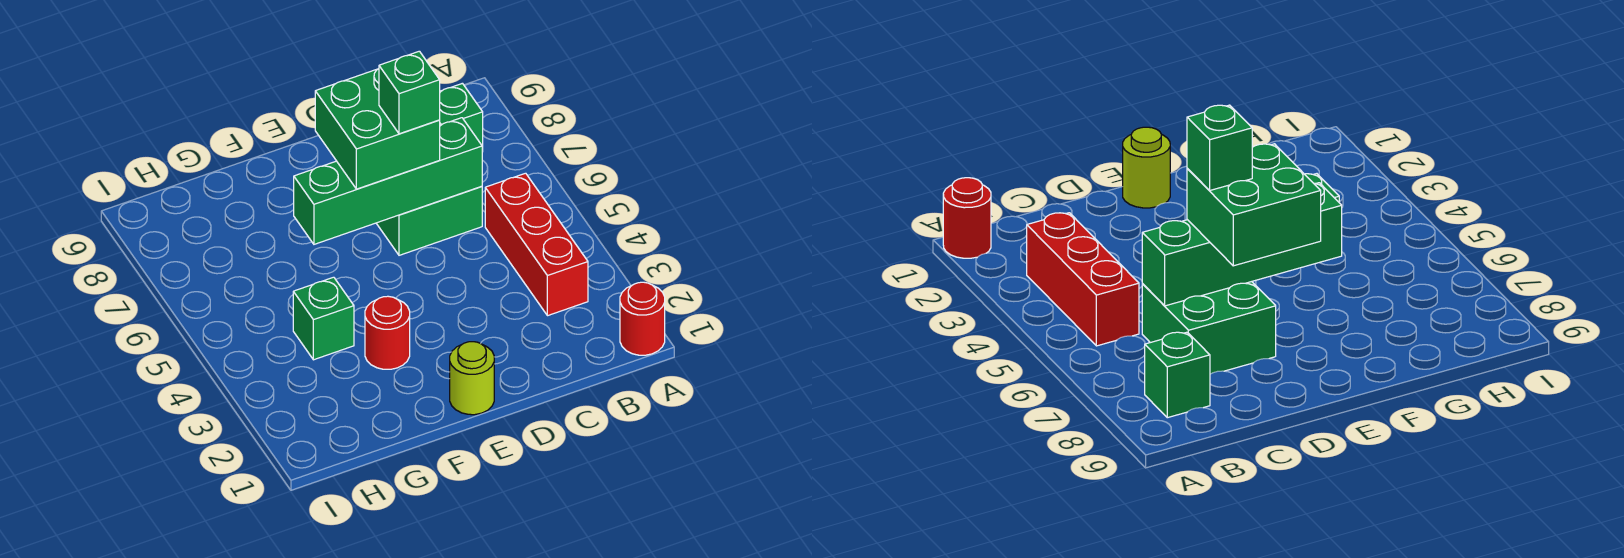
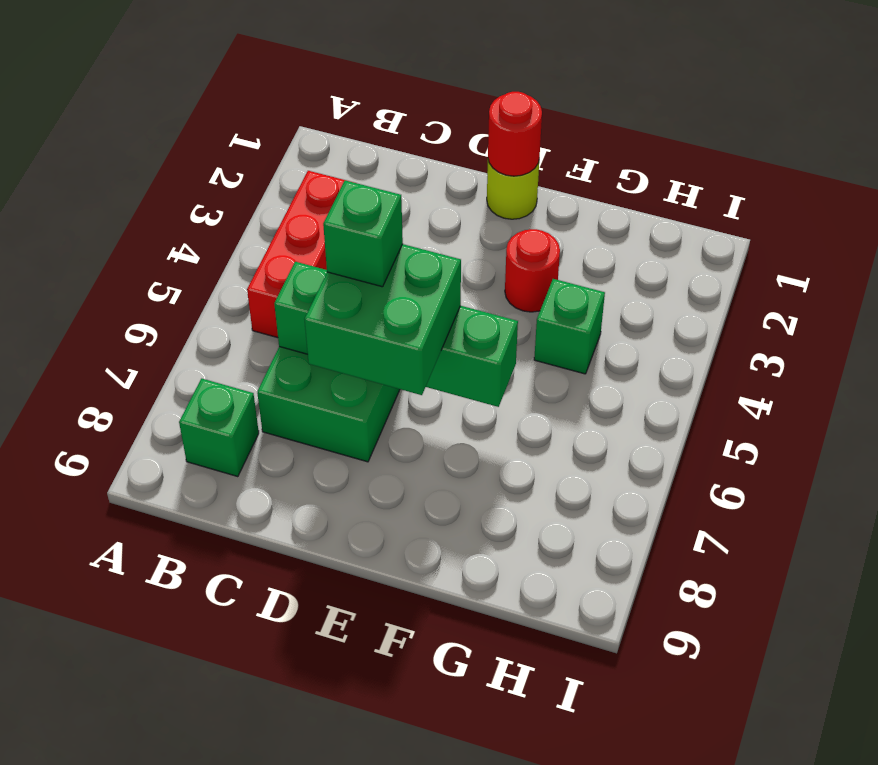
red round brick A1 level 1 -> red round brick E1 level 2

